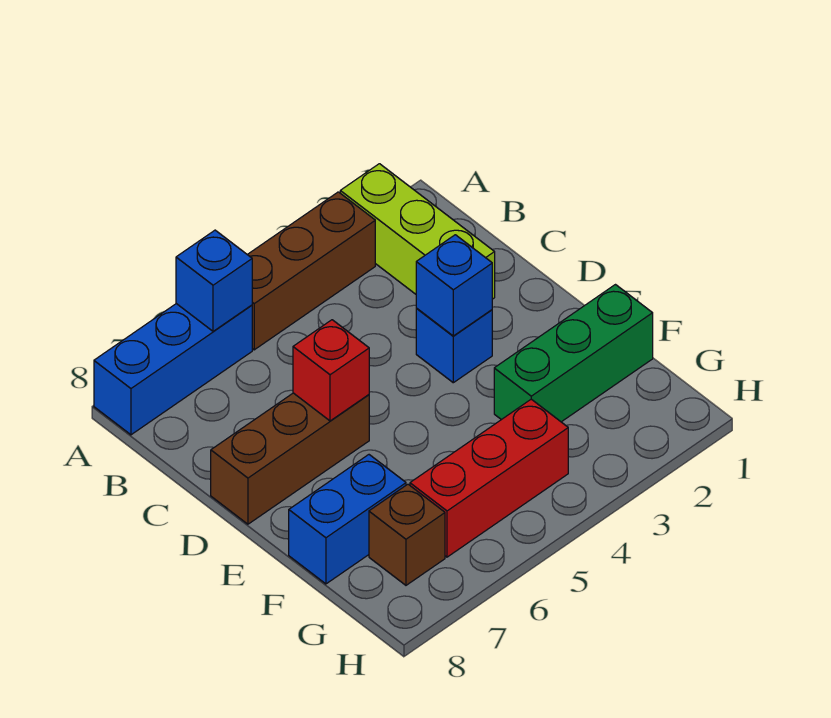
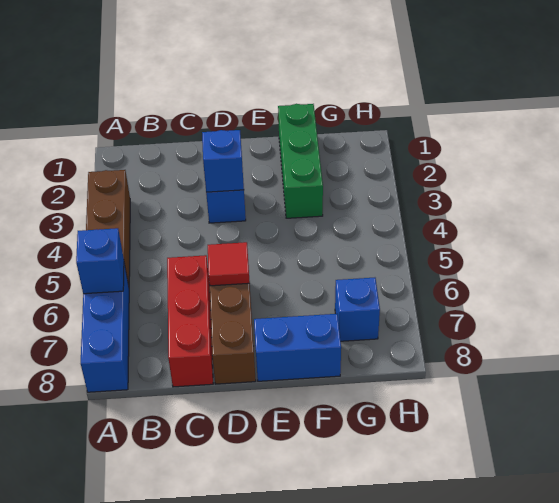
lime brick A2:C2 level 1 -> none
red brick D6 level 2 -> red tile D6 level 2
blue brick F7:F8 level 1 -> blue brick E8:F8 level 1
red brick G4:G6 level 1 -> red brick C6:C8 level 1
brown brick G7 level 1 -> blue brick G7 level 1

